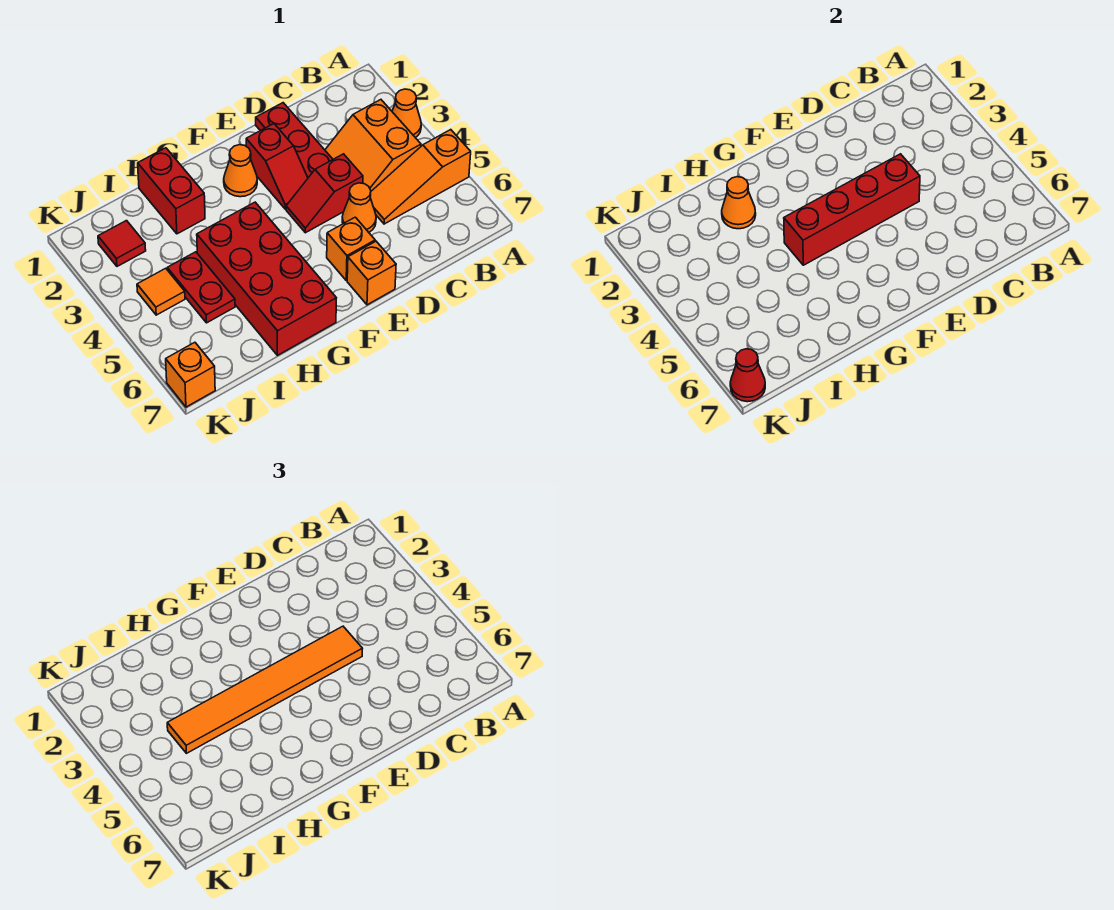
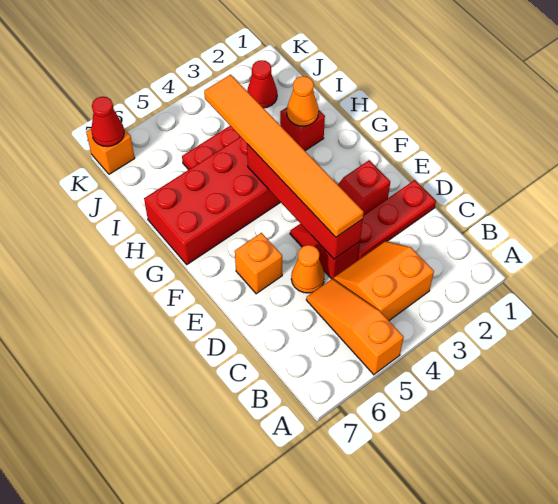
orange cone A3 level 1 -> none
orange brick E7 level 1 -> none
orange cone F2 level 1 -> none
red brick H1:H2 level 1 -> red brick H2 level 1
red tile J2 level 1 -> red cone J2 level 1
orange tile J4 level 1 -> none

